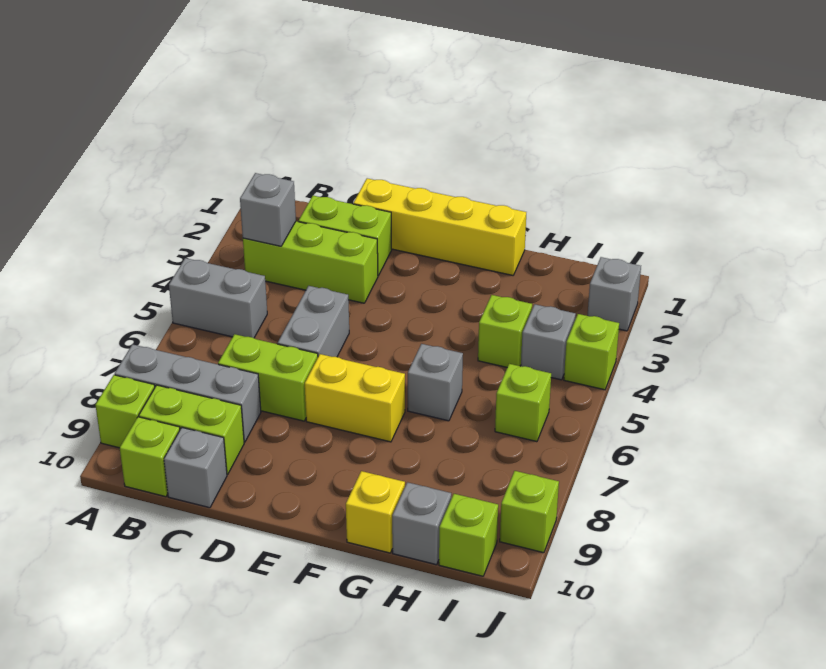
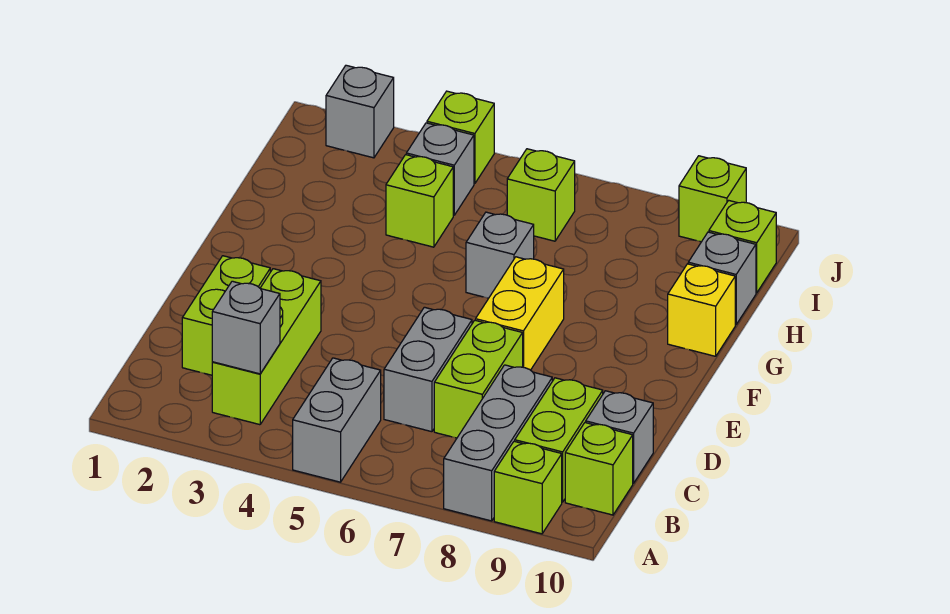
yellow brick D1:G1 level 1 -> none
grey brick D5:D6 level 1 -> grey brick C6:D6 level 1

